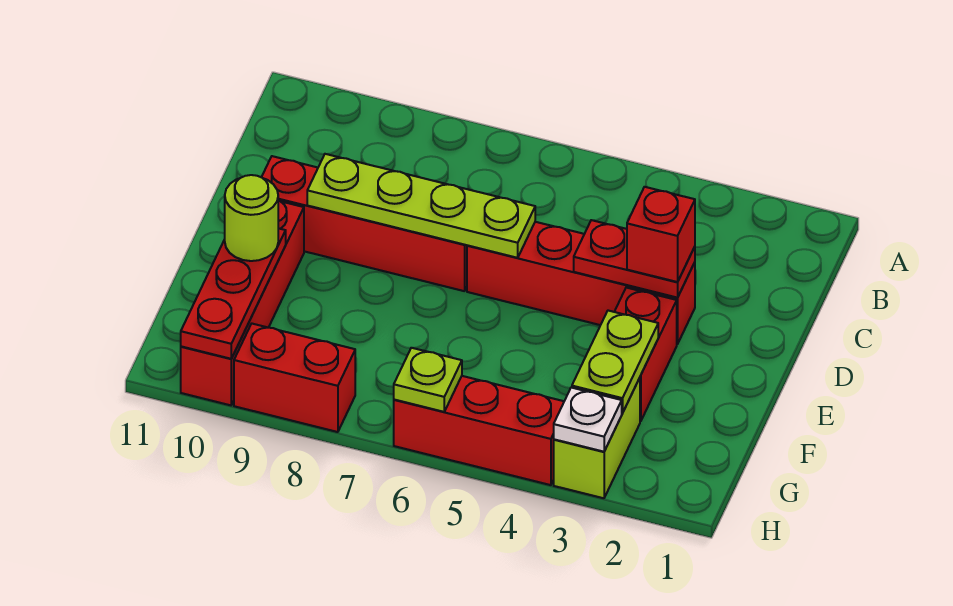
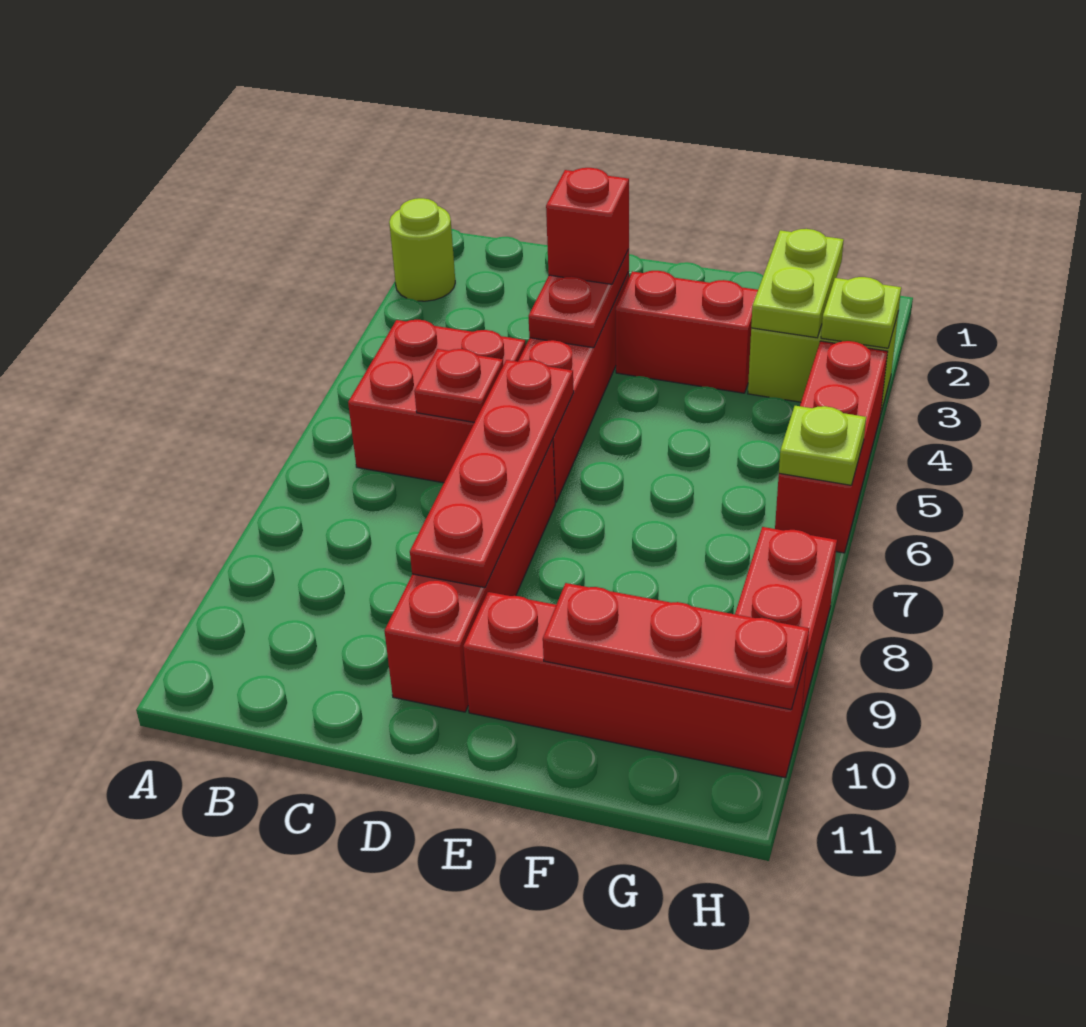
none -> red brick B5:C6 level 1
none -> red plate C6 level 2
lime plate D6:D9 level 2 -> red plate D6:D9 level 2
lime plate F3:G3 level 2 -> lime plate G2:G3 level 2
lime round brick F10 level 3 -> lime round brick A2 level 1
white plate H3 level 2 -> lime plate H3 level 2

